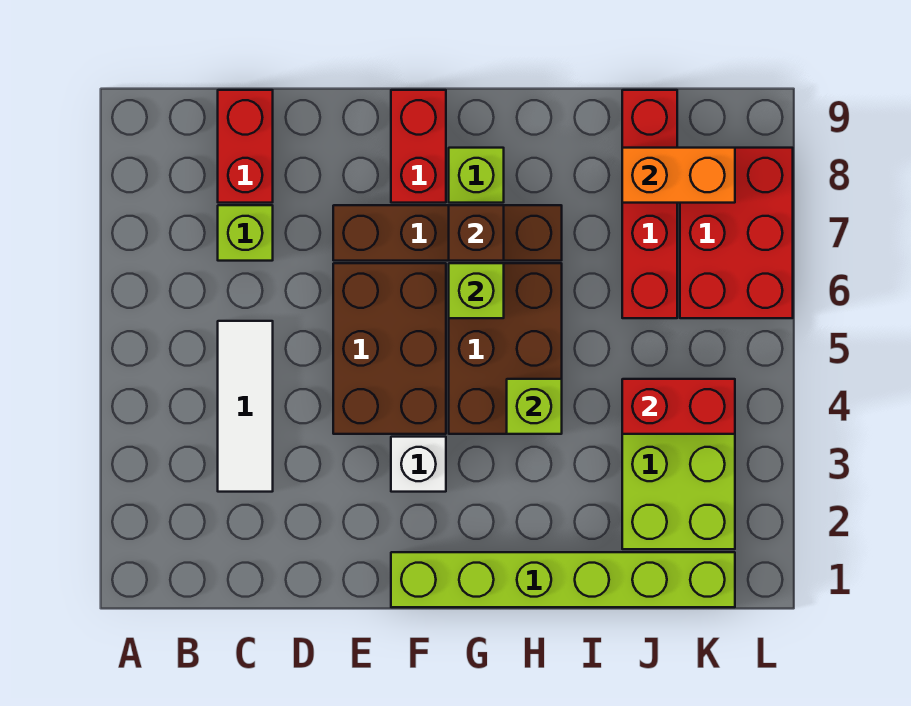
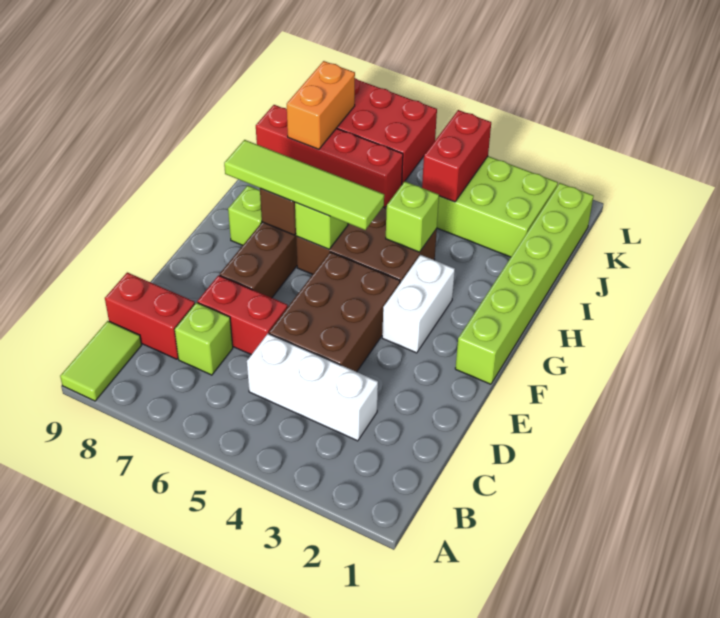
none -> lime tile A9:B9 level 1
white tile C3:C5 level 1 -> white brick C3:C5 level 1
brown brick E4:F6 level 1 -> brown brick D4:F5 level 1
white brick F3 level 1 -> white brick F3:G3 level 1
red brick F8:F9 level 1 -> red brick D6:D7 level 1
none -> lime tile G5:G8 level 3

